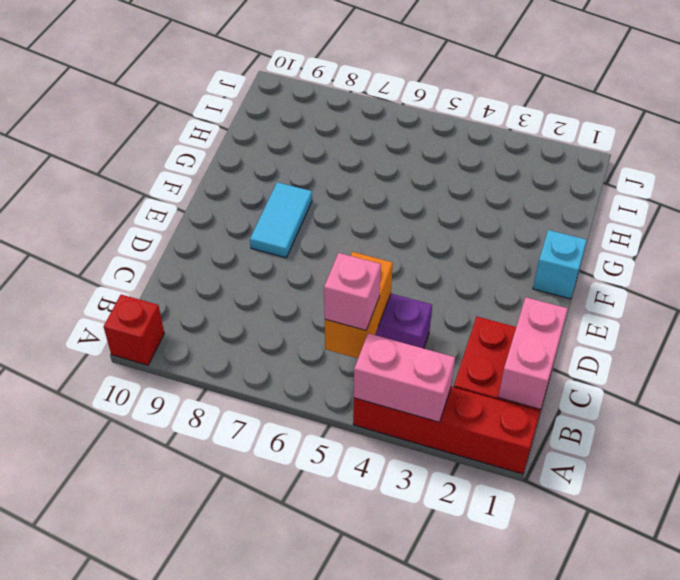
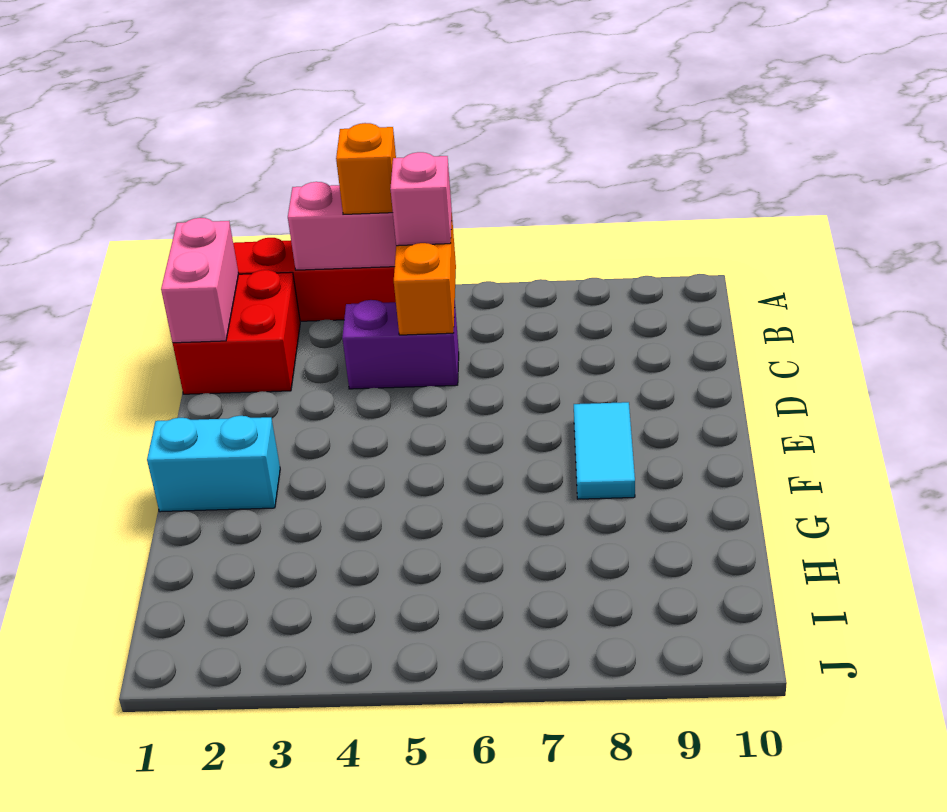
none -> orange brick A4 level 3
red brick A10 level 1 -> none
cyan brick F1 level 1 -> cyan brick F1:F2 level 1

